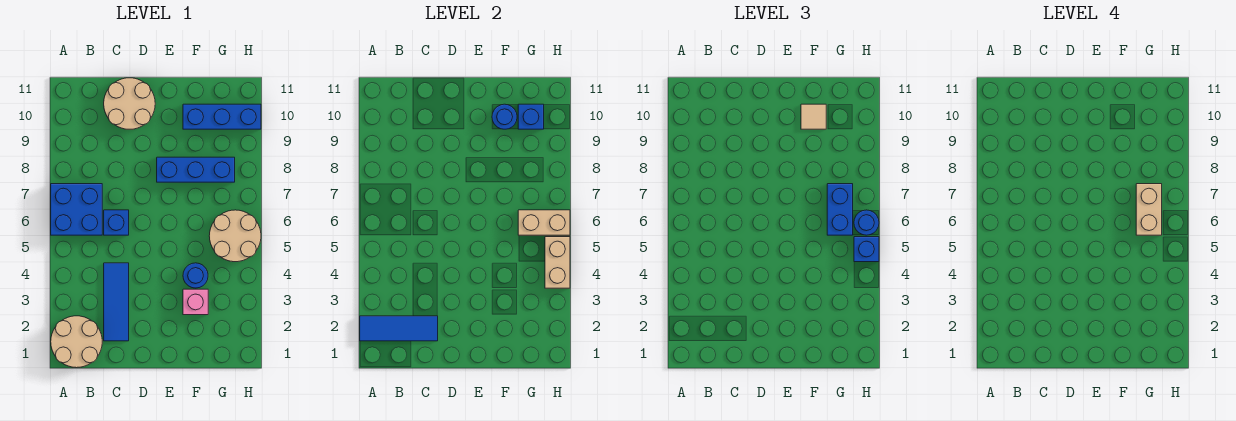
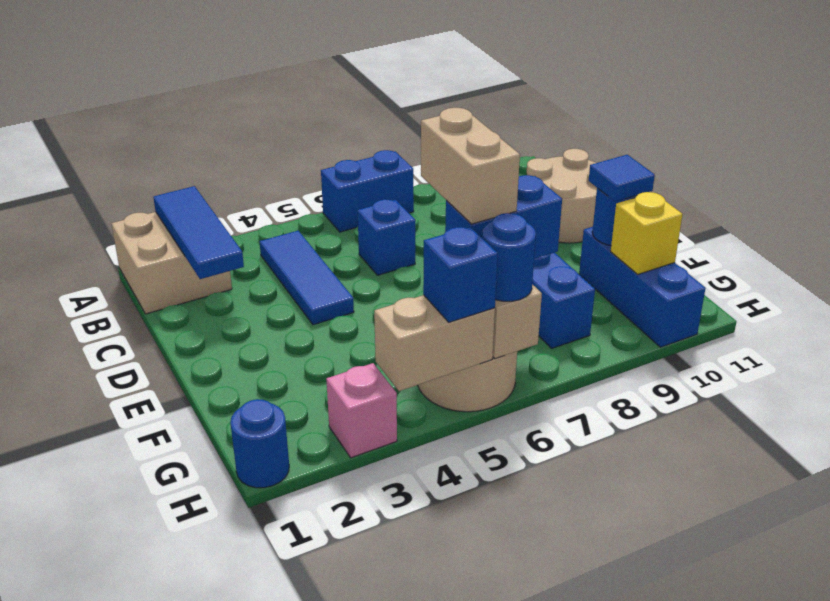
tan round brick A1:B2 level 1 -> tan brick A1:B2 level 1
blue brick A6:B7 level 1 -> blue brick A6:A7 level 1
blue tile C2:C4 level 1 -> blue tile B4:D4 level 1
pink brick F3 level 1 -> pink brick H3 level 1
blue round brick F4 level 1 -> blue round brick H1 level 1
tan tile F10 level 3 -> blue tile F10 level 3
tan brick G6:G7 level 4 -> tan brick F6:G6 level 4
blue brick G10 level 2 -> yellow brick G10 level 2

